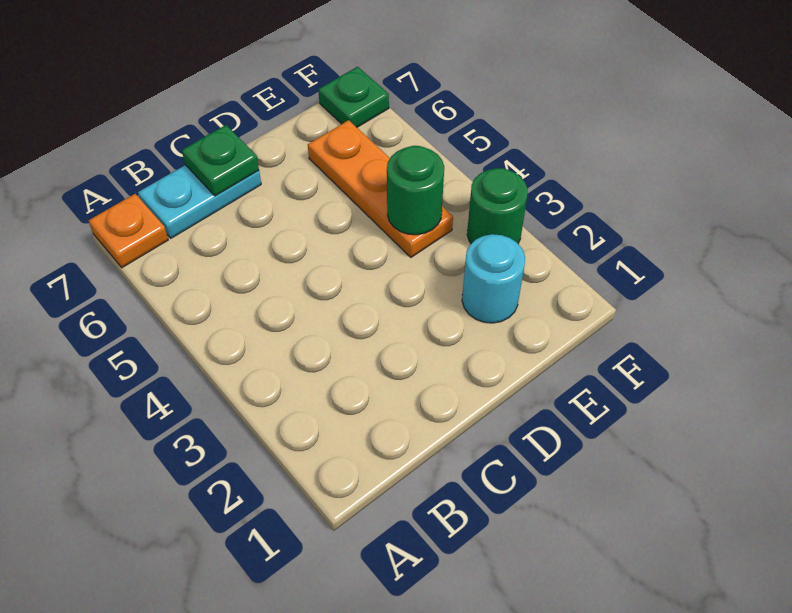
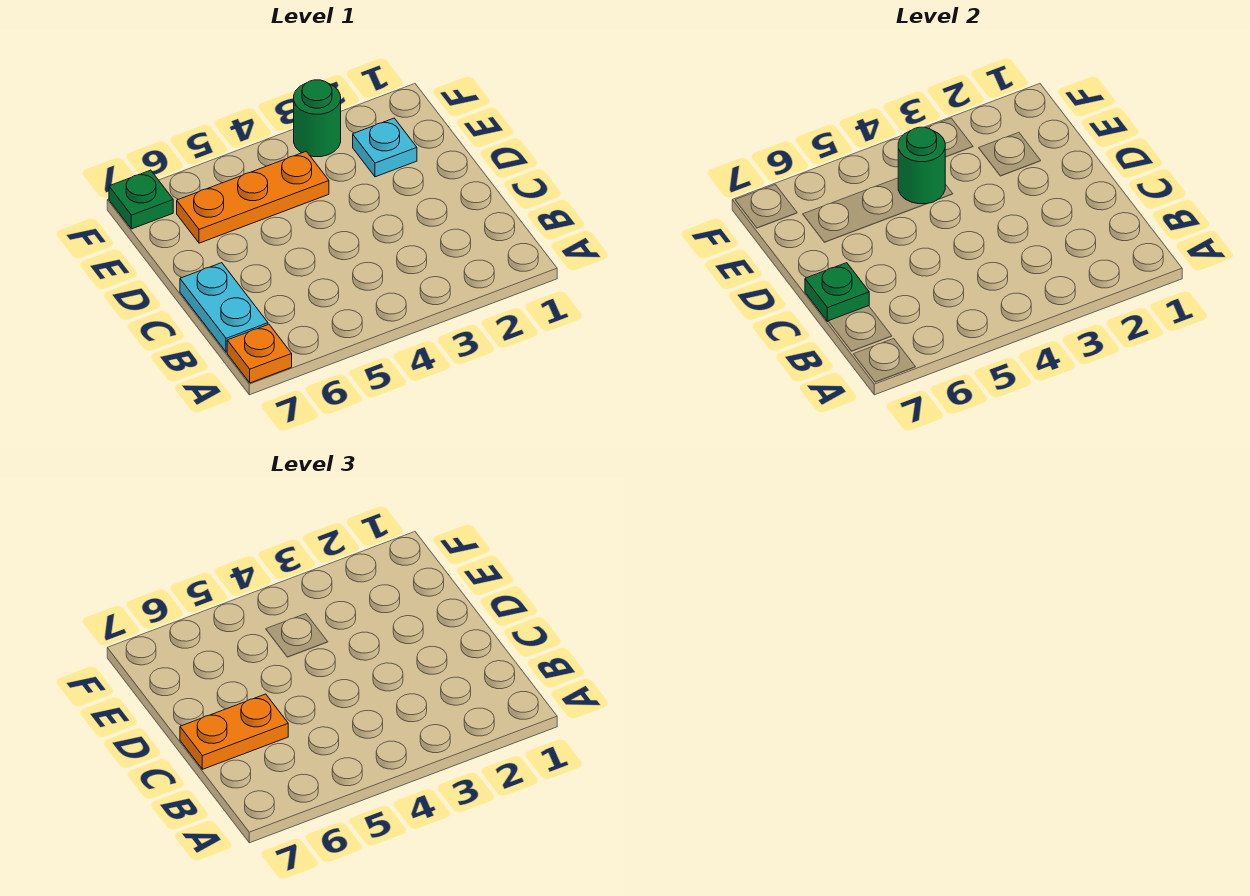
none -> orange plate C6:C7 level 3
cyan round brick E2 level 1 -> cyan plate E2 level 1

